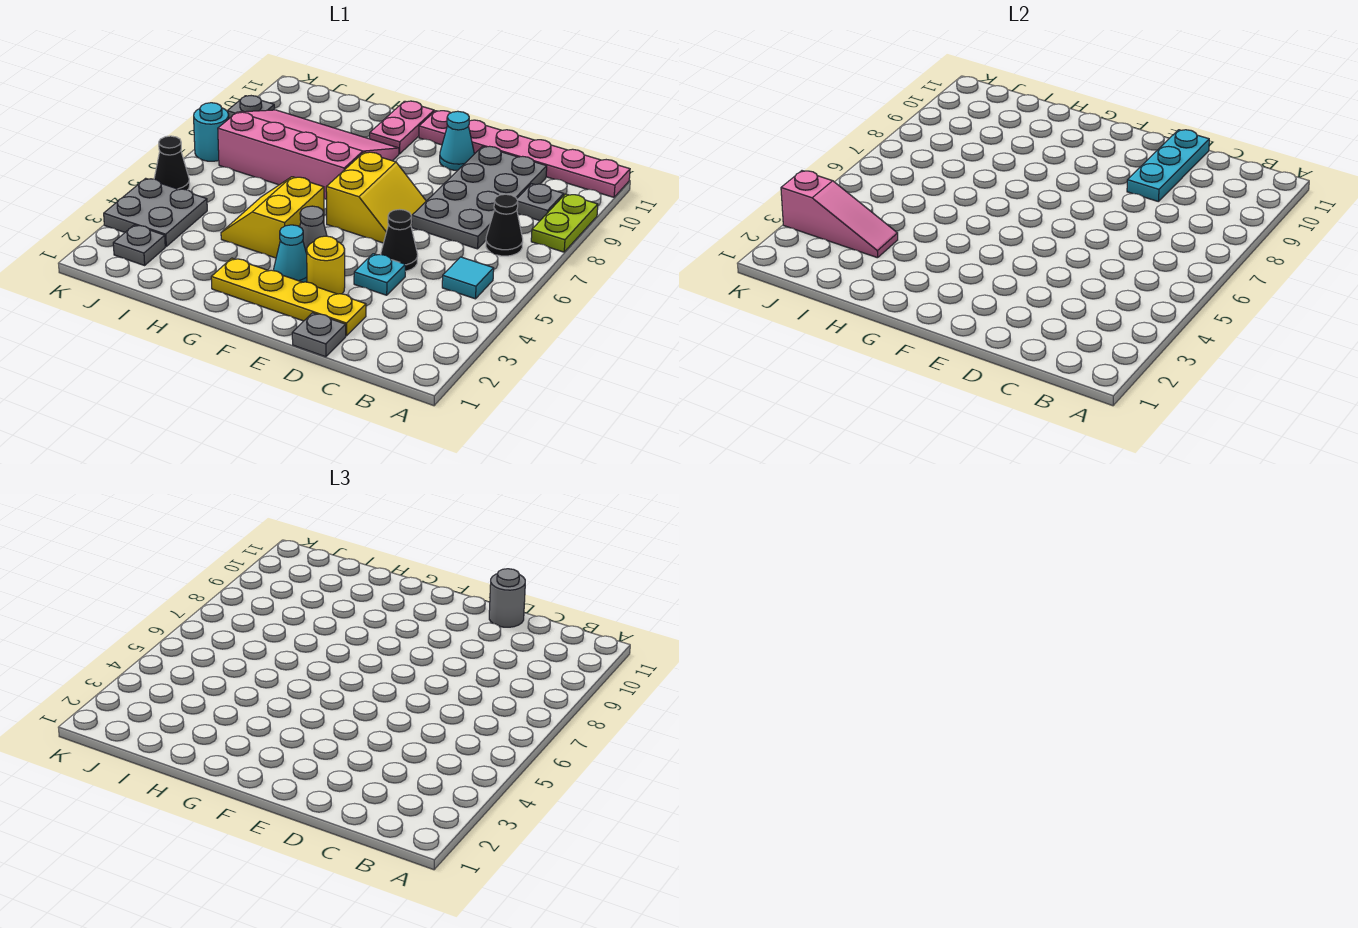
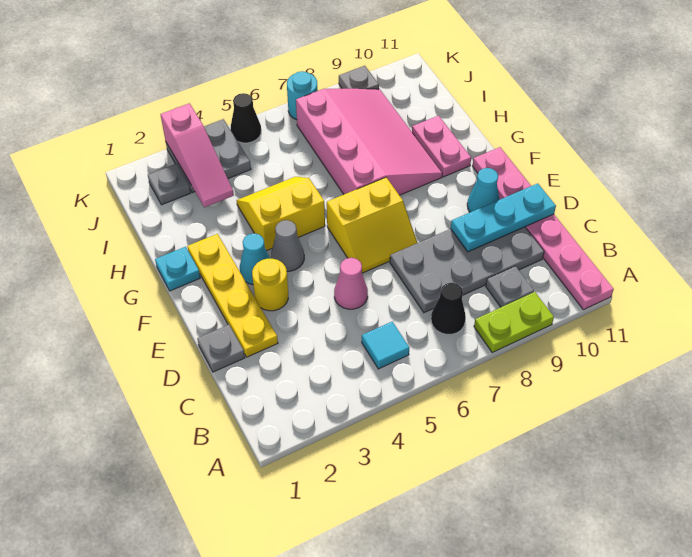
cyan plate D4 level 1 -> cyan plate G1 level 1
black cone D5 level 1 -> pink cone D5 level 1
grey round brick D11 level 3 -> none
pink plate G10:G11 level 1 -> pink plate G10:H10 level 1

